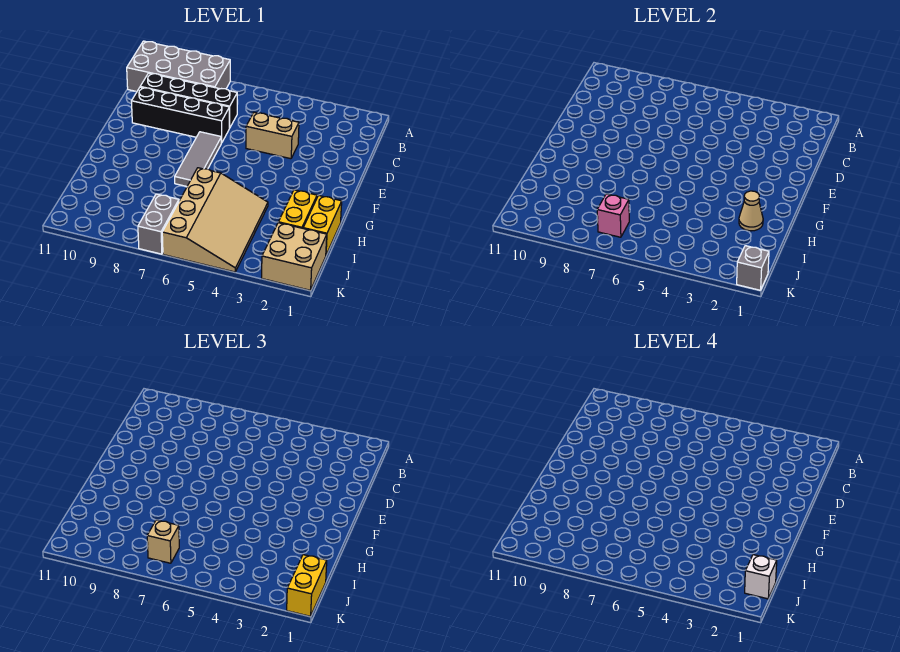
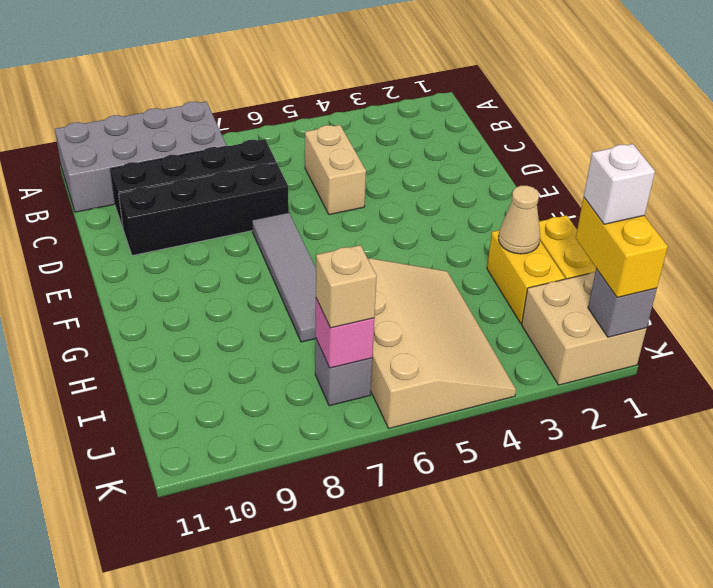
tan brick D4:D5 level 1 -> tan brick C5:D5 level 1
grey tile E7:G7 level 1 -> grey tile E7:H7 level 1
grey brick J7:K7 level 1 -> grey brick J7 level 1

